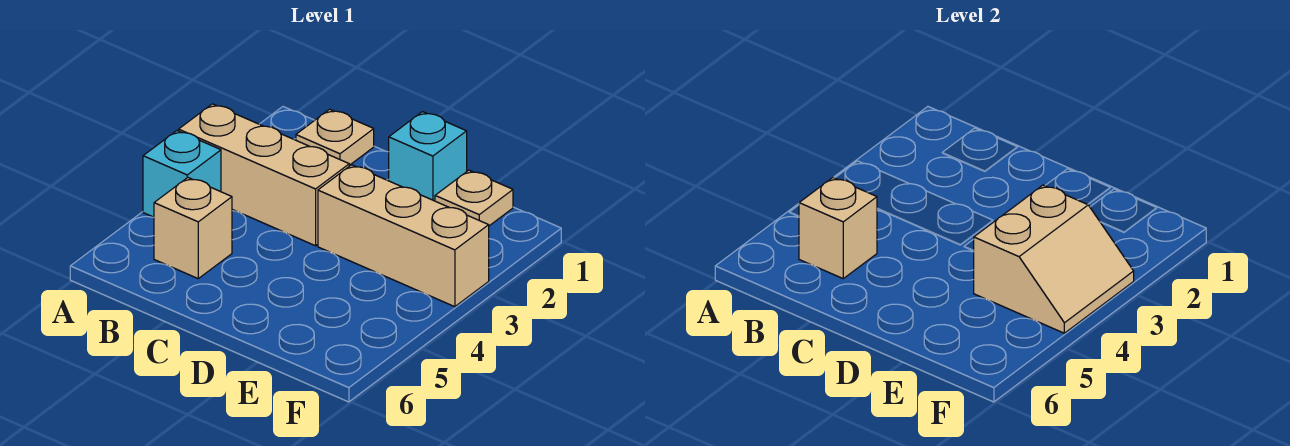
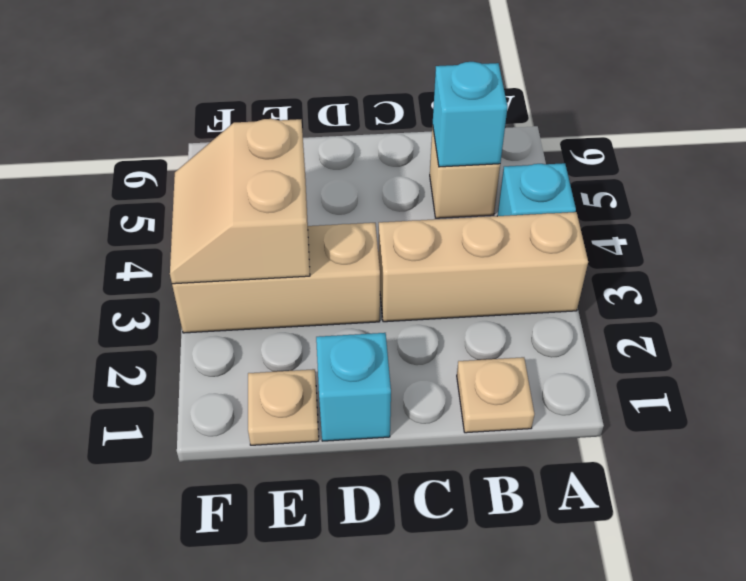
tan brick B5 level 2 -> cyan brick B5 level 2

